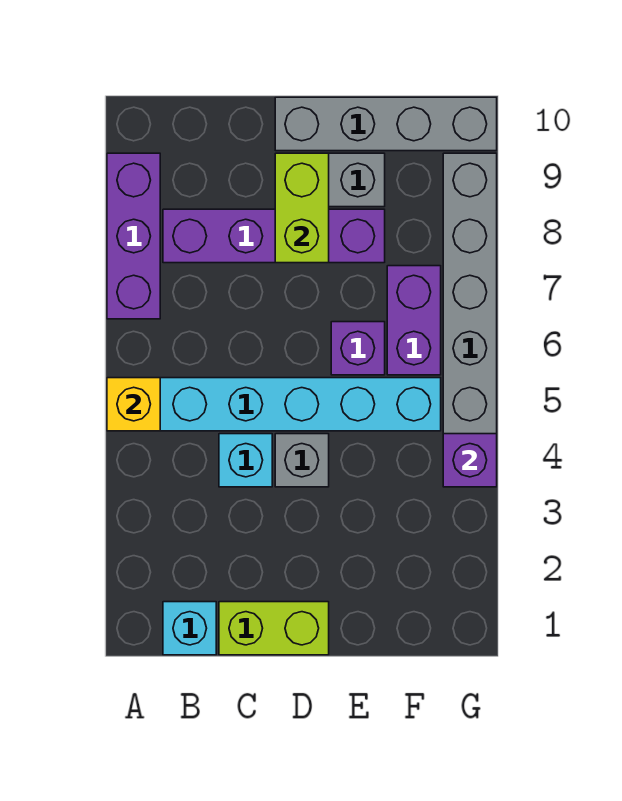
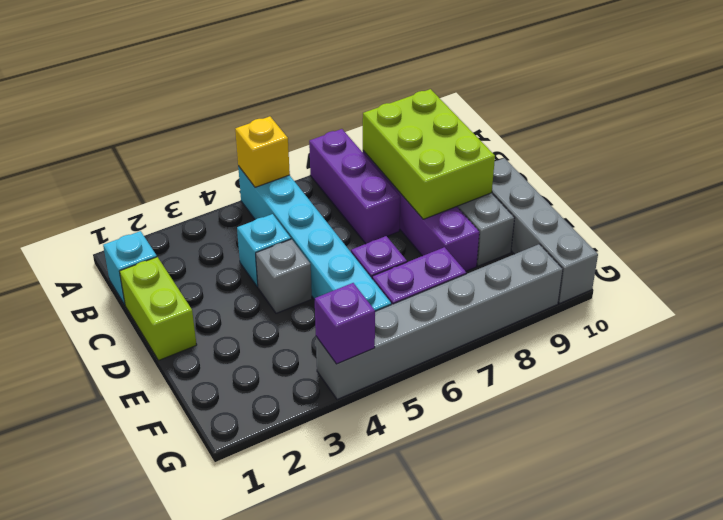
purple brick A7:A9 level 1 -> purple brick A7:C7 level 1
lime brick D8:D9 level 2 -> lime brick B8:D9 level 2

